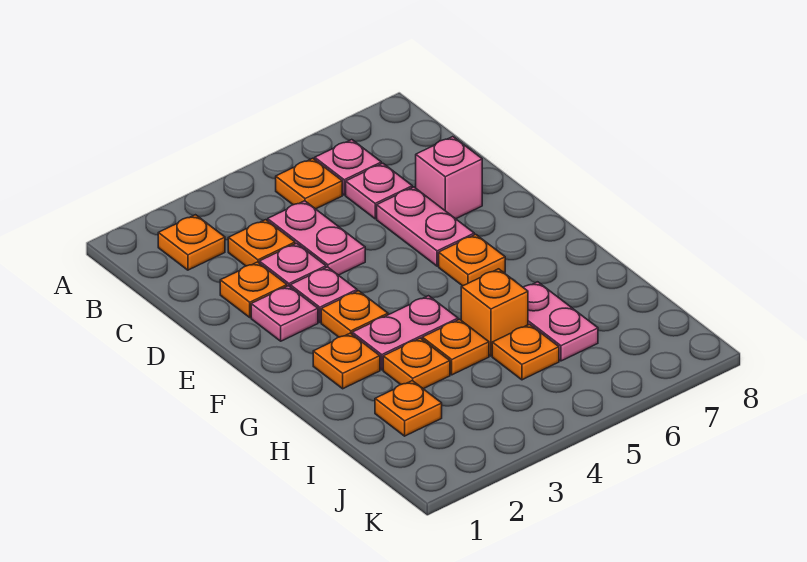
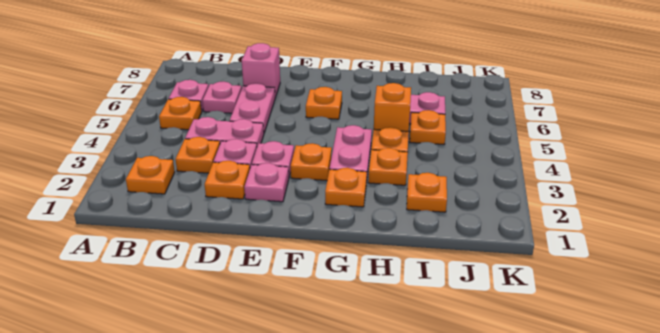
pink plate D6:E6 level 1 -> pink plate D5:D6 level 1

